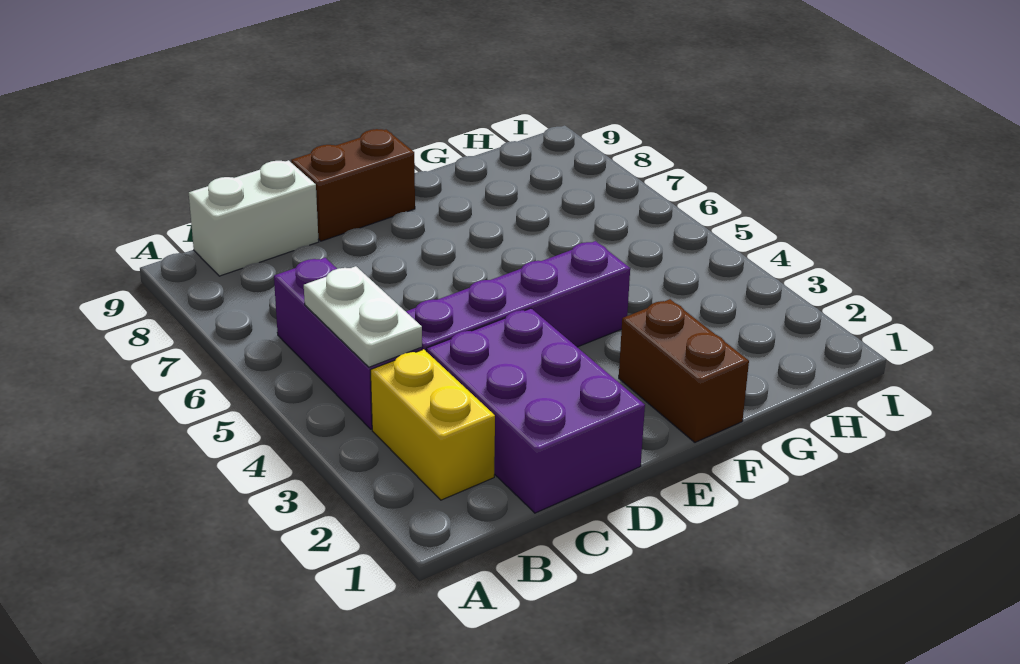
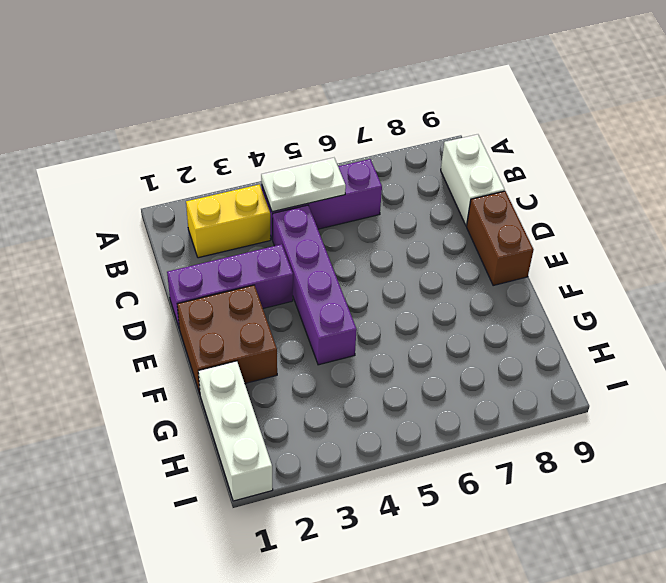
purple brick C1:D3 level 1 -> purple brick D1:D3 level 1
brown brick F1:F2 level 1 -> brown brick E1:F2 level 1
none -> white brick G1:I1 level 1

